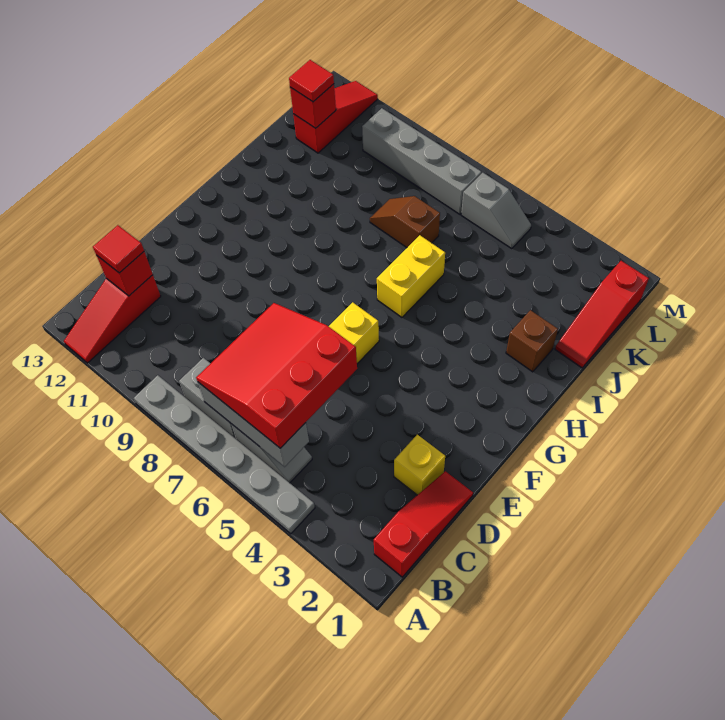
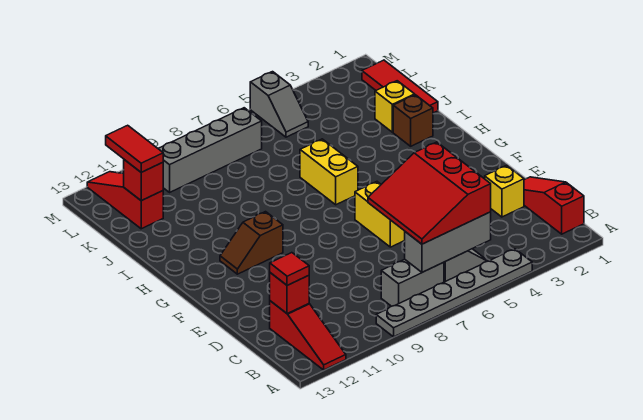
red slope J1:L1 level 1 top L -> red tile J1:L1 level 1
none -> yellow brick J2 level 1
brown slope J7:J8 level 1 top 7 -> brown slope G10:G11 level 1 top 10
red tile K12 level 3 -> red tile K12:L12 level 3
grey slope L5:L6 level 1 top 6 -> grey slope L5:M5 level 1 top M

